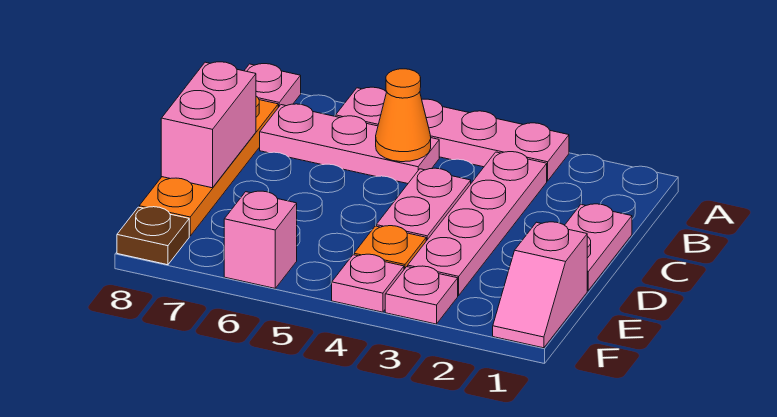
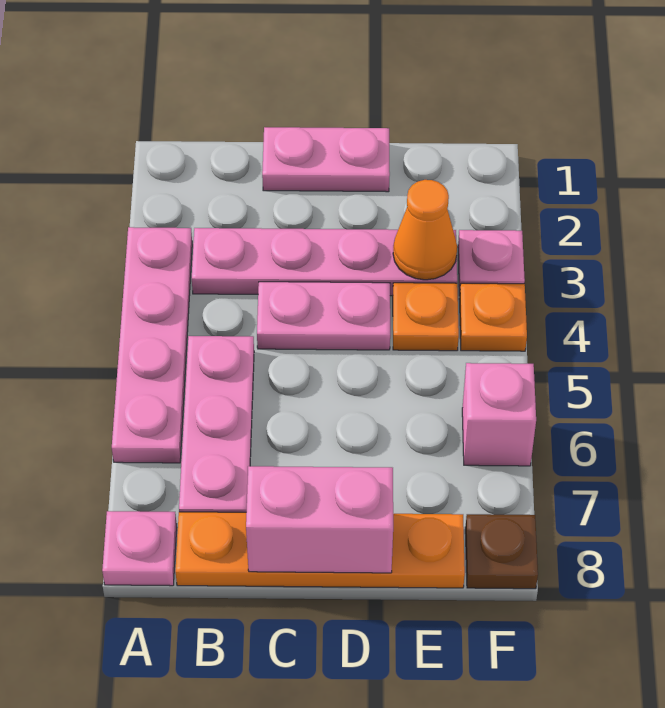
orange cone B5 level 2 -> orange cone E3 level 2
pink slope E1:F1 level 1 top E -> none
pink plate F4 level 1 -> orange plate F4 level 1

